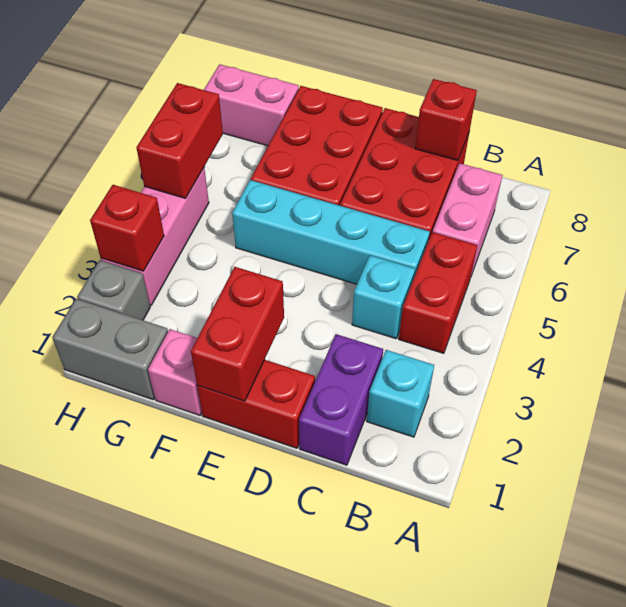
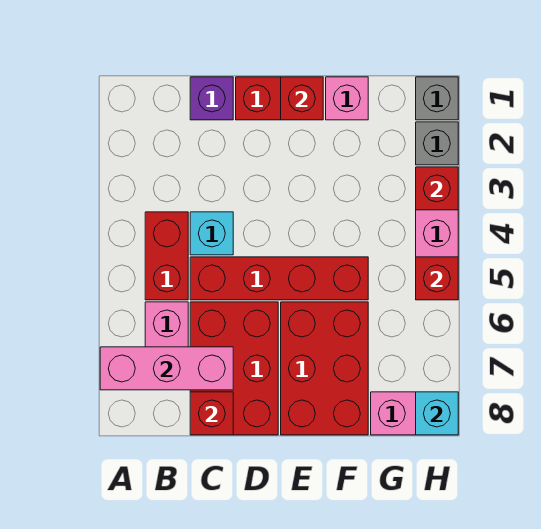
none -> pink brick A7:C7 level 2
cyan brick B2 level 1 -> cyan brick H8 level 2
purple brick C1:C2 level 1 -> purple brick C1 level 1
cyan brick C5:F5 level 1 -> red brick C5:F5 level 1
red brick E1:E2 level 2 -> red brick E1 level 2
grey brick G1:H1 level 1 -> grey brick H1 level 1
red brick H5:H6 level 2 -> red brick H5 level 2

